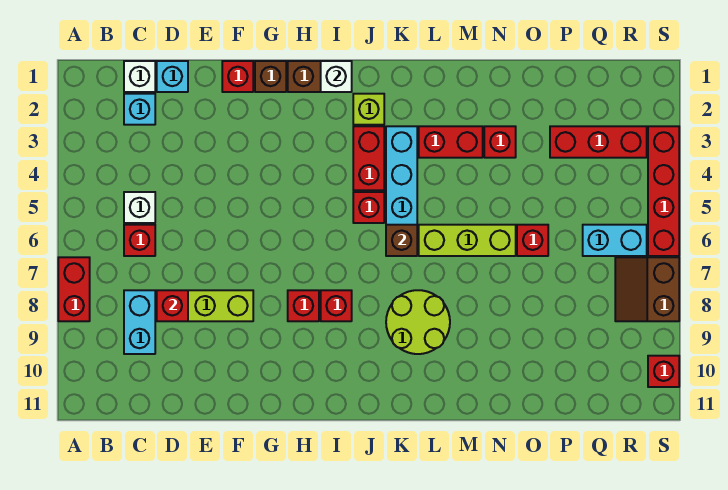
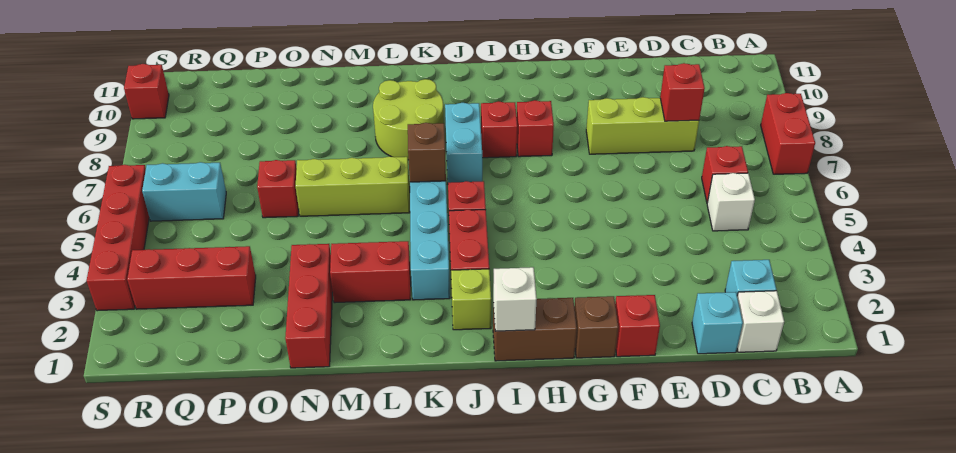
cyan brick C8:C9 level 1 -> cyan brick J7:J8 level 1
red brick N3 level 1 -> red brick N1:N3 level 1
brown slope R7:S8 level 1 top S -> none

